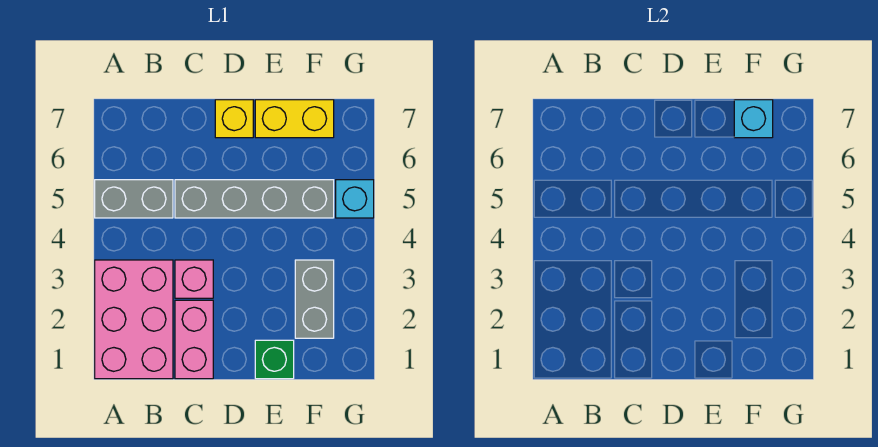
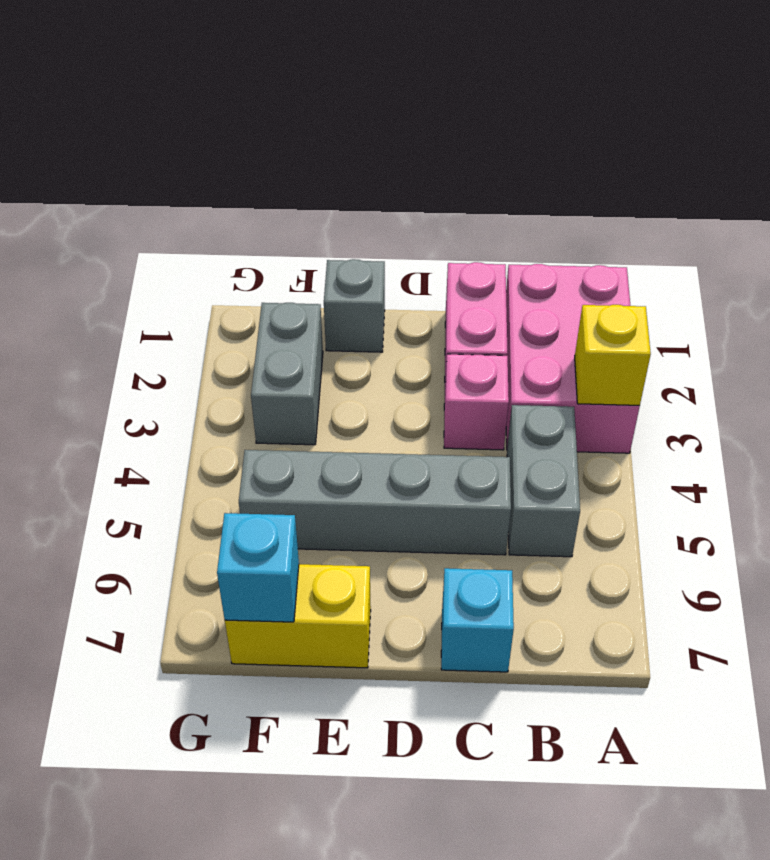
grey brick A5:B5 level 1 -> grey brick B4:B5 level 1
yellow brick D7 level 1 -> yellow brick A3 level 2
green brick E1 level 1 -> grey brick E1 level 1
cyan brick G5 level 1 -> cyan brick C7 level 1

